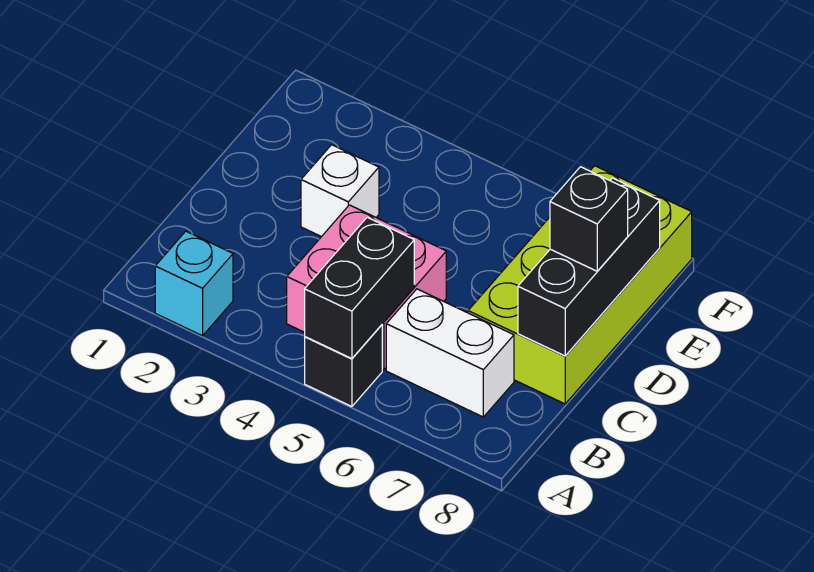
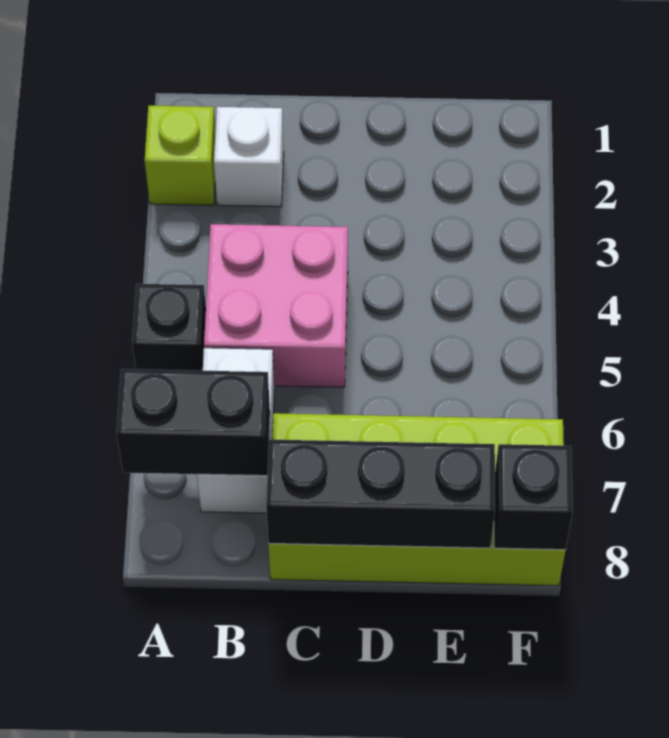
cyan brick A2 level 1 -> lime brick A2 level 1
black brick A5:B5 level 2 -> black brick A7:B7 level 2
white brick D3 level 1 -> white brick B2 level 1
black brick D8 level 3 -> black brick F8 level 2

